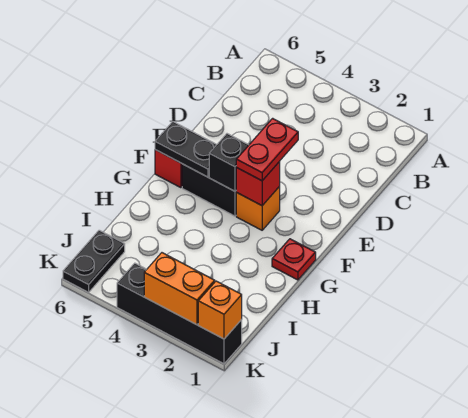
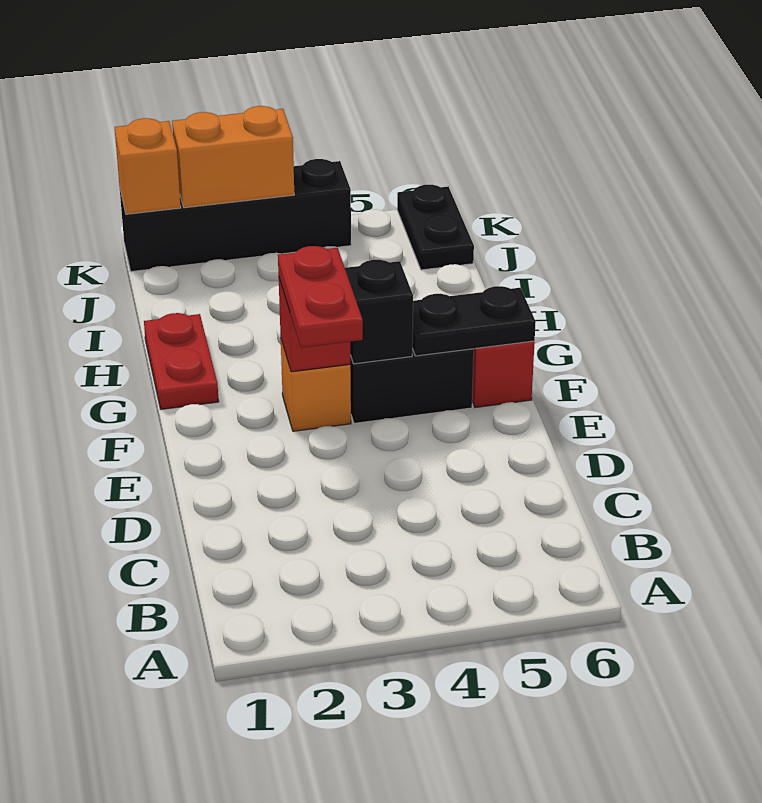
red plate G1 level 1 -> red plate G1:H1 level 1

